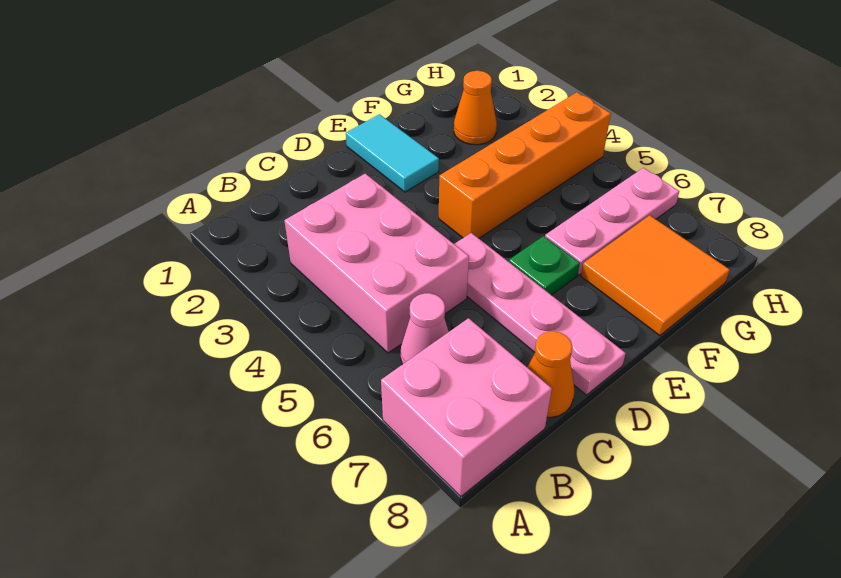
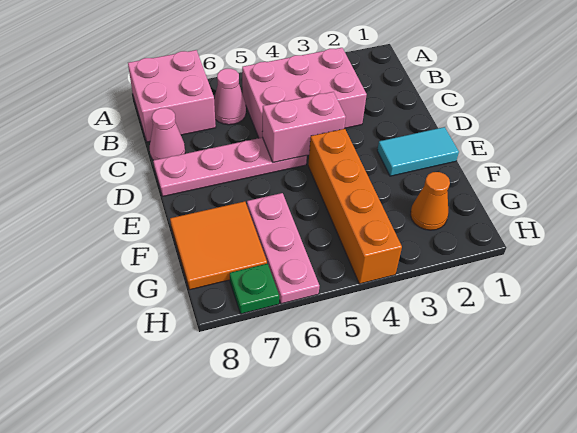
orange cone C8 level 1 -> pink cone C8 level 1
none -> pink brick D4:D5 level 2
green plate E6 level 1 -> green plate H7 level 1

